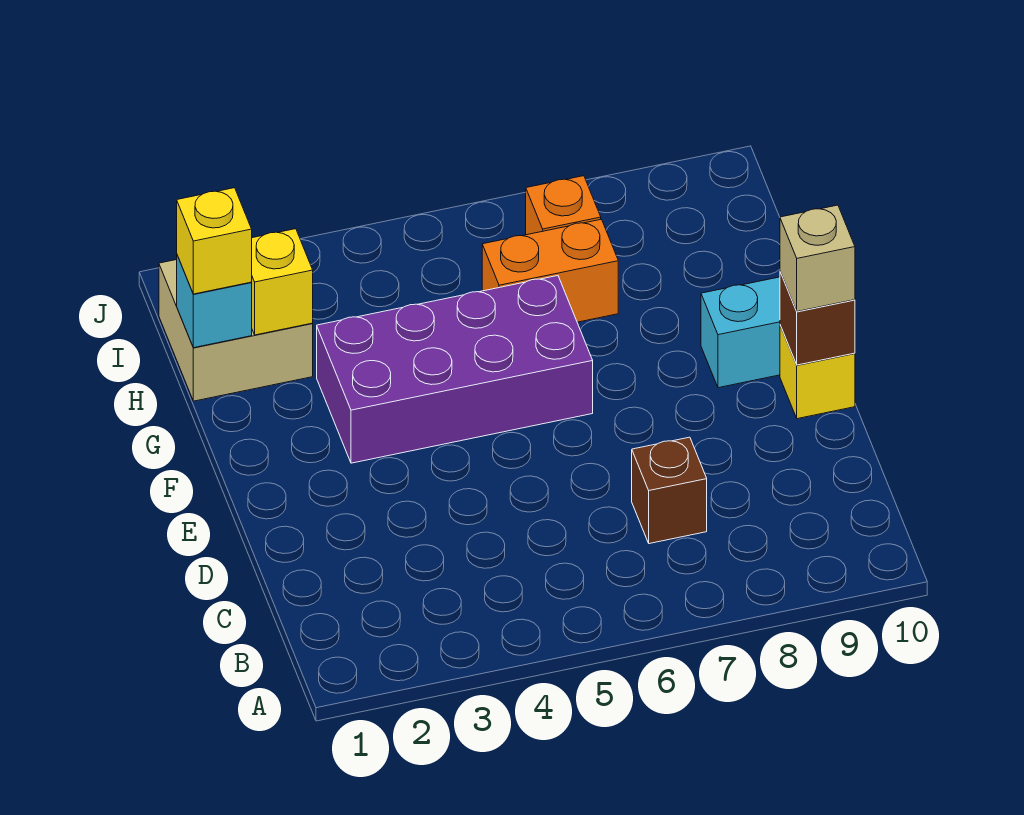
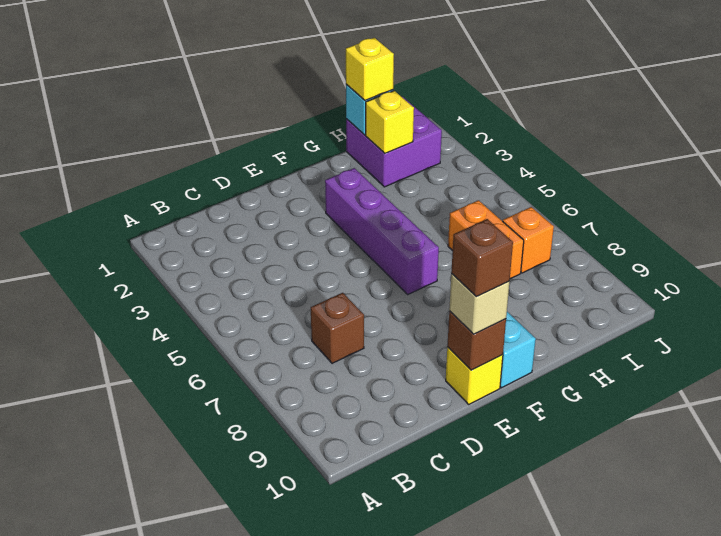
none -> brown brick E10 level 4
purple brick F3:G6 level 1 -> purple brick F3:F6 level 1
tan brick H1:I2 level 1 -> purple brick H1:I2 level 1

